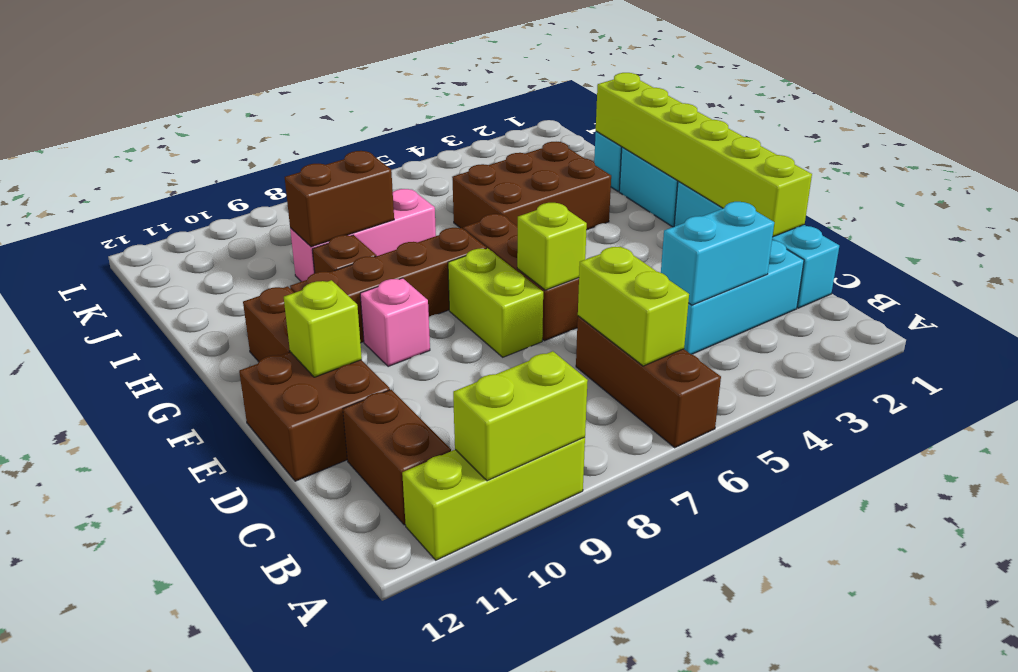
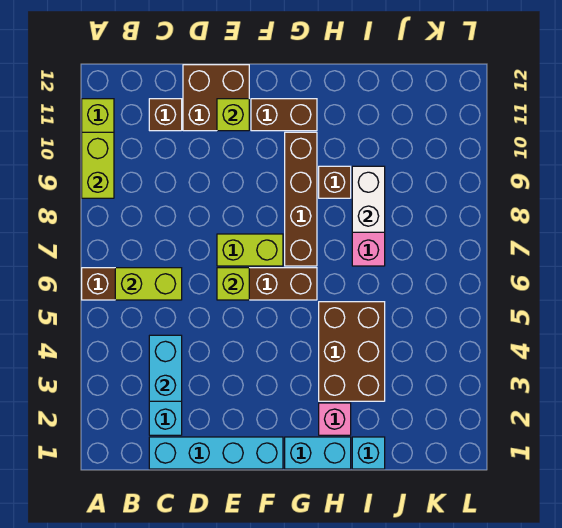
brown brick B11:C11 level 1 -> brown brick C11 level 1
lime brick D1:I1 level 2 -> none
pink brick F9 level 1 -> pink brick H2 level 1
brown brick I8:I9 level 2 -> white brick I8:I9 level 2

